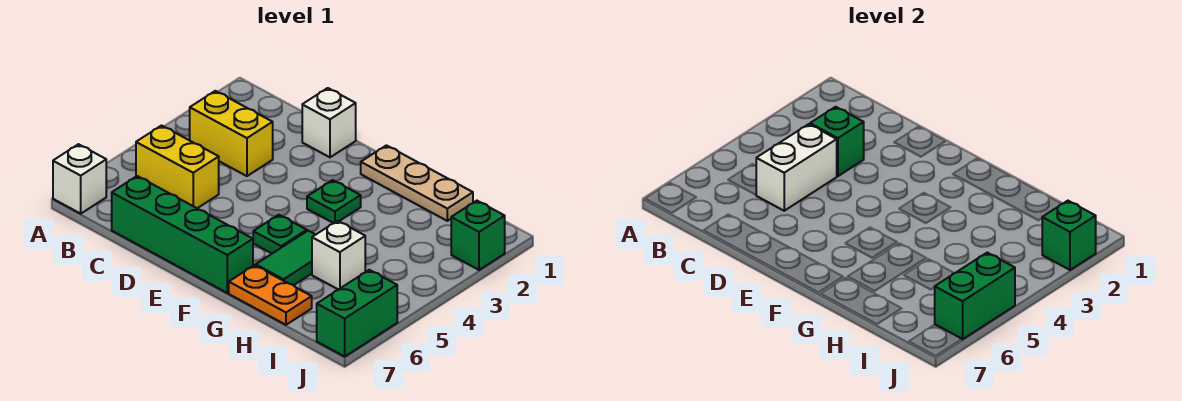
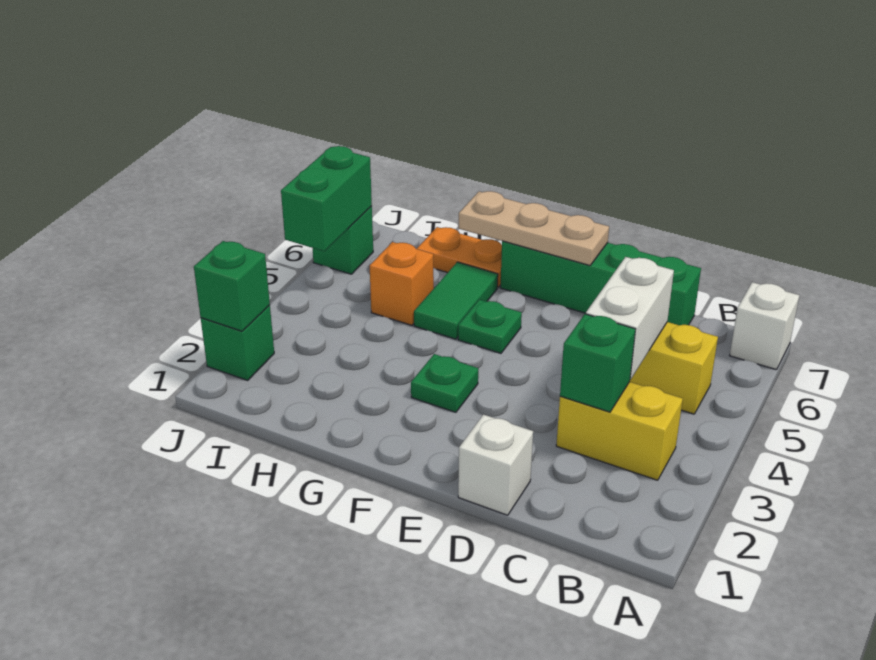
tan plate F1:H1 level 1 -> tan plate E7:G7 level 2
white brick H5 level 1 -> orange brick H5 level 1
green brick J6:J7 level 1 -> green brick J6 level 1

